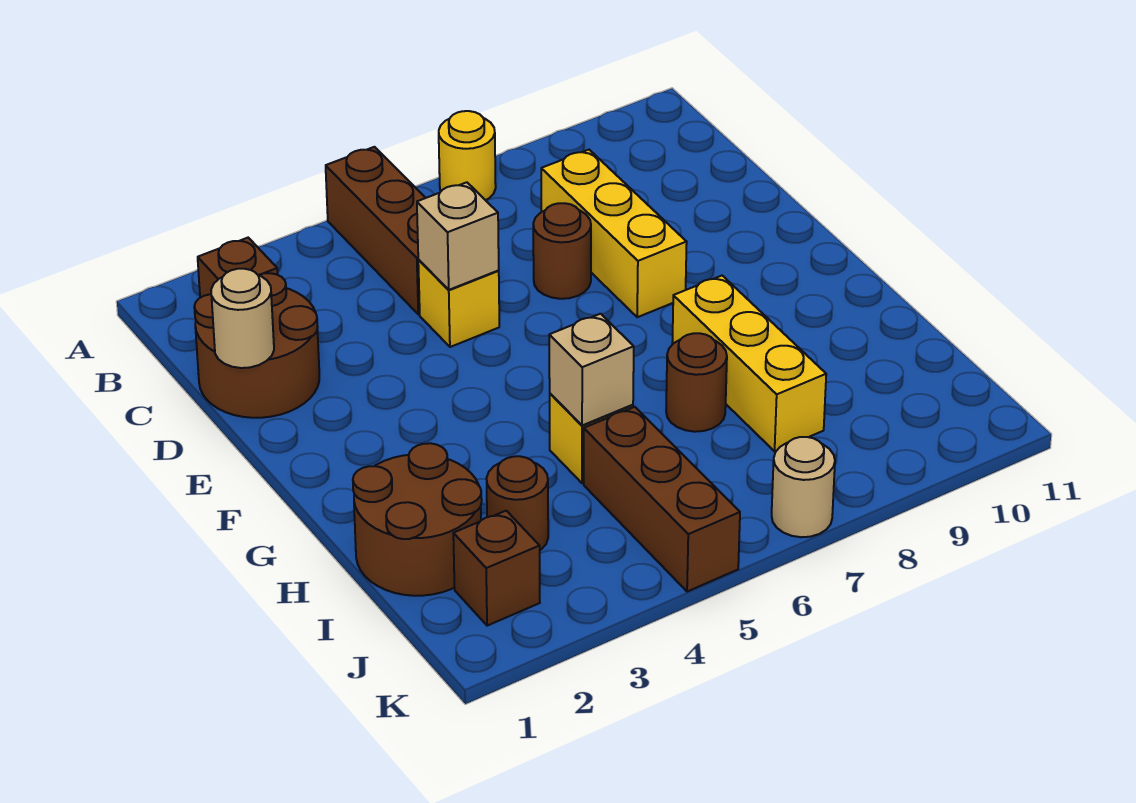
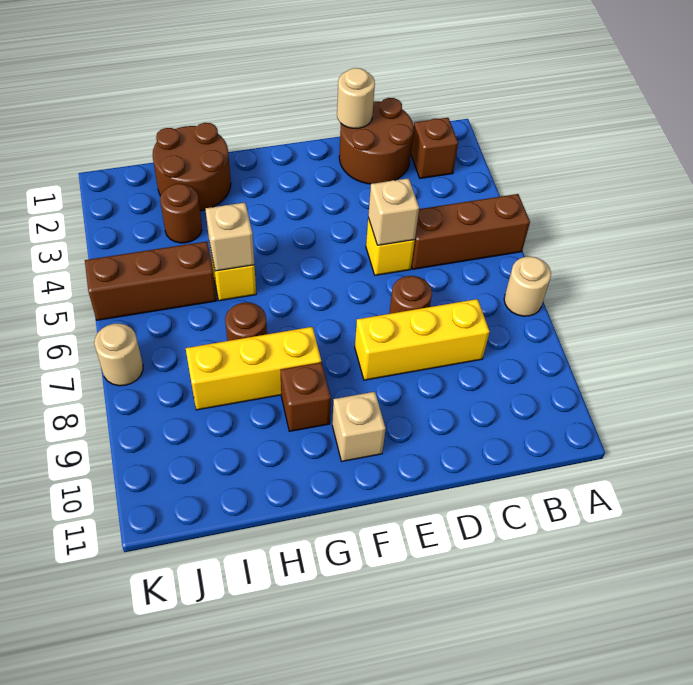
yellow round brick A7 level 1 -> tan round brick A7 level 1
none -> tan brick F10 level 1
brown brick J2 level 1 -> brown brick G9 level 1

